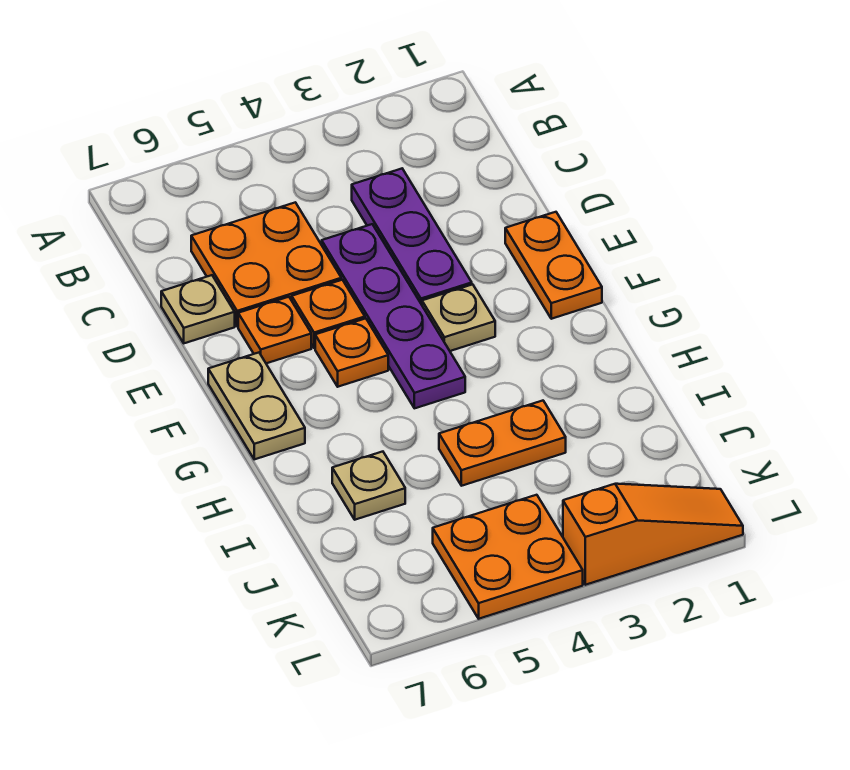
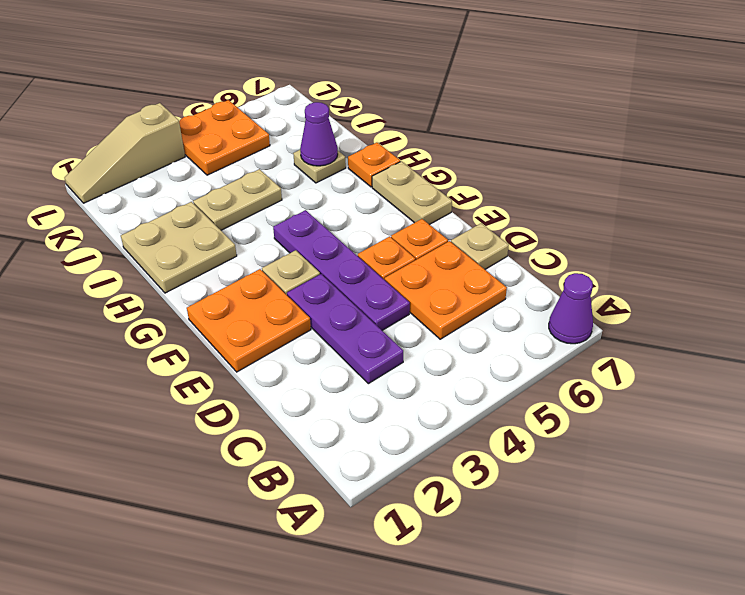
none -> purple cone A7 level 1
orange plate E1:F1 level 1 -> orange plate E1:F2 level 1
orange plate F5 level 1 -> orange plate H7 level 1
none -> tan plate H1:I2 level 1
orange plate I3:I4 level 1 -> tan plate I3:I4 level 1
none -> purple cone I6 level 2
orange slope L1:L3 level 1 top 3 -> tan slope L1:L3 level 1 top 3

